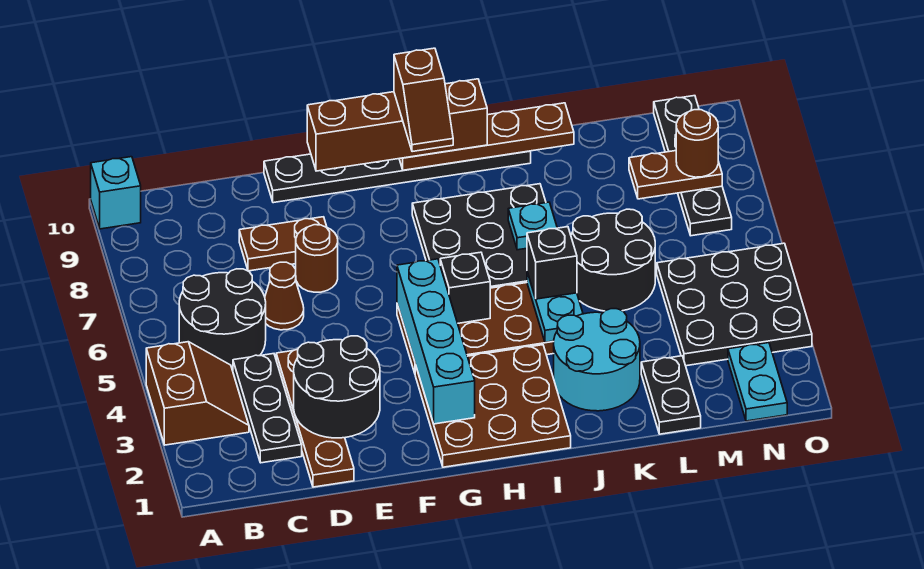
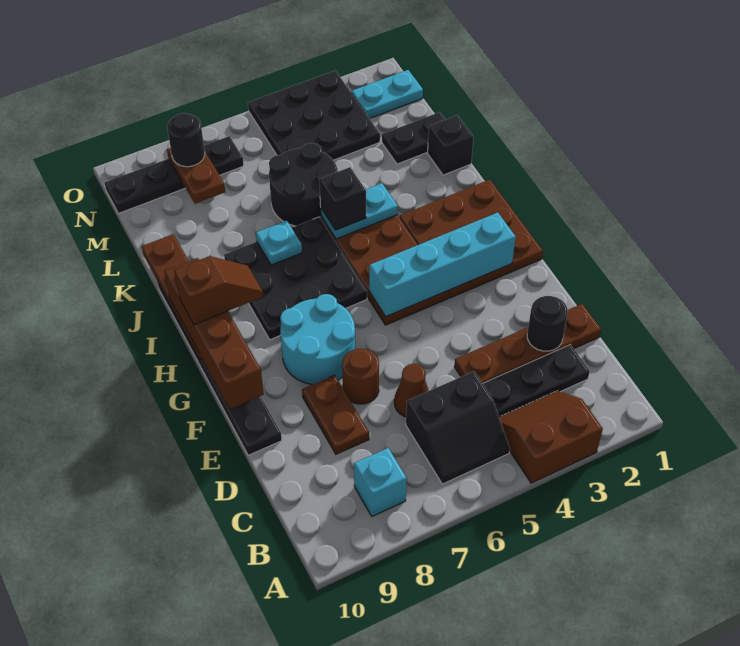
cyan brick A10 level 1 -> cyan brick B8 level 1
black round brick B5:C6 level 1 -> black slope B5:C6 level 1 top C
black round brick D2:E3 level 2 -> black round brick D2 level 2
black brick H5 level 2 -> black brick K1 level 1
cyan round brick J2:K3 level 1 -> cyan round brick F7:G8 level 1
brown round brick N8 level 3 -> black round brick N8 level 3

